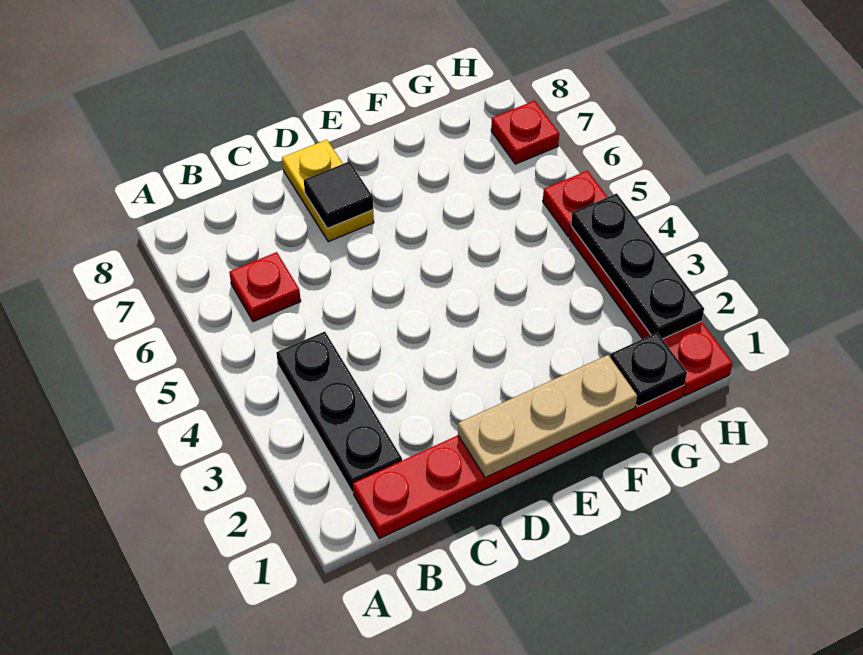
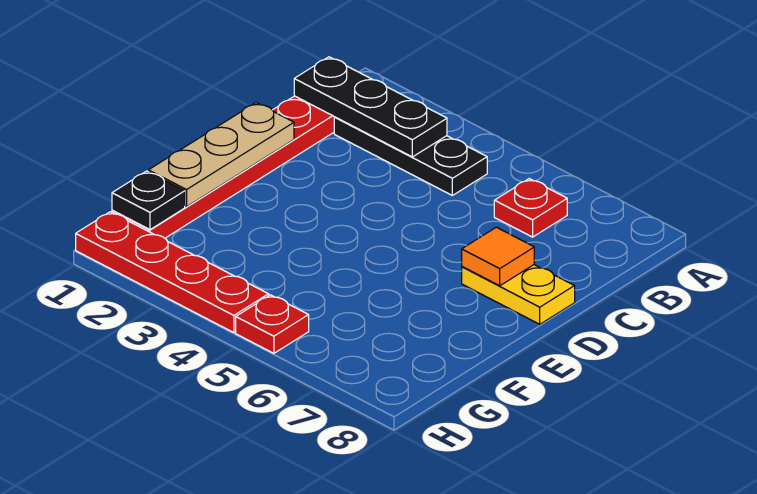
black tile D7 level 2 -> orange tile D7 level 2
black plate H2:H4 level 2 -> black plate B1:B3 level 2
red plate H7 level 1 -> none

